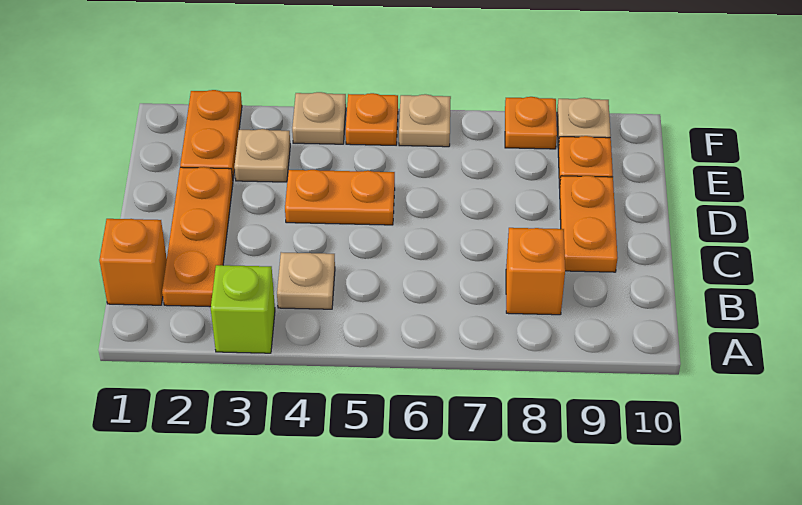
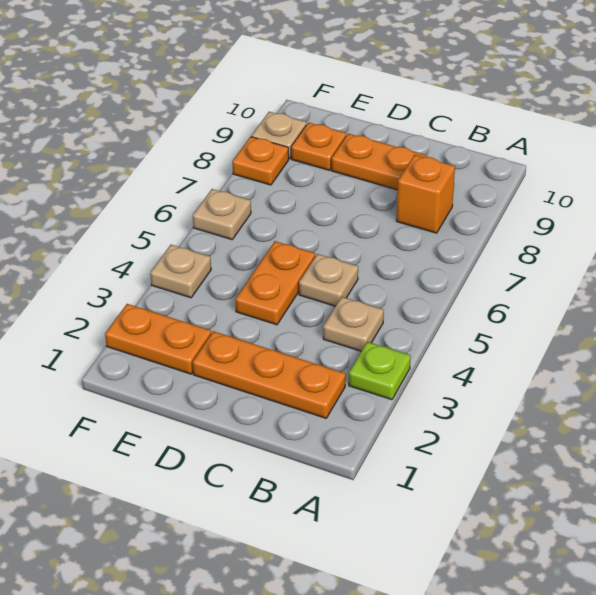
lime brick A3 level 1 -> lime plate A3 level 1
orange brick B1 level 1 -> none
tan plate E3 level 1 -> tan plate C5 level 1
orange plate F5 level 1 -> none

